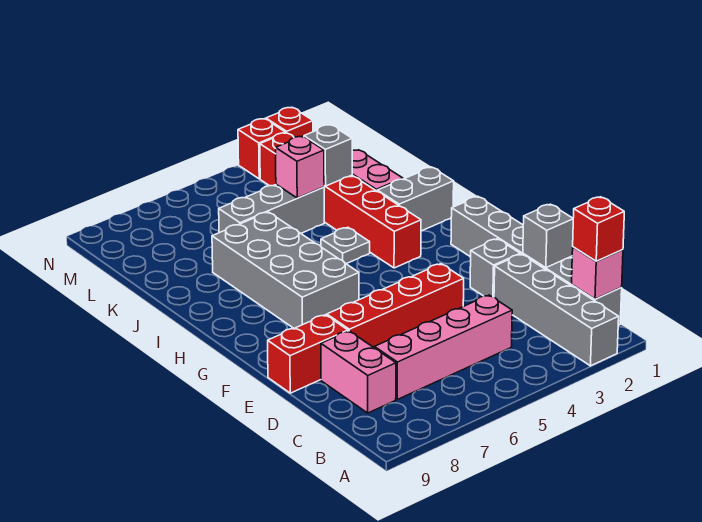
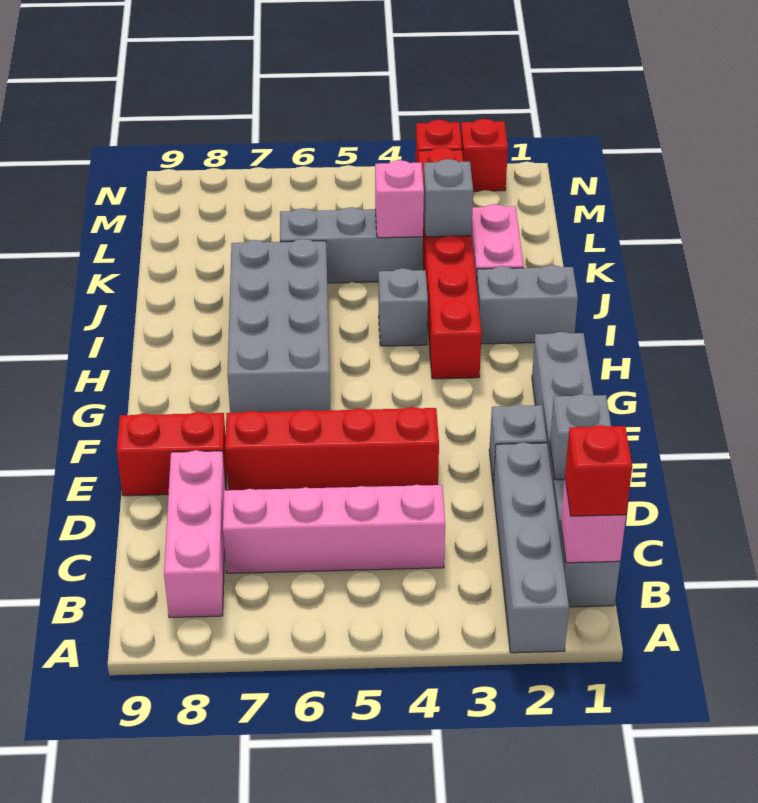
pink brick C8:D8 level 1 -> pink brick B8:D8 level 1
grey plate I4 level 1 -> grey brick I4 level 1

